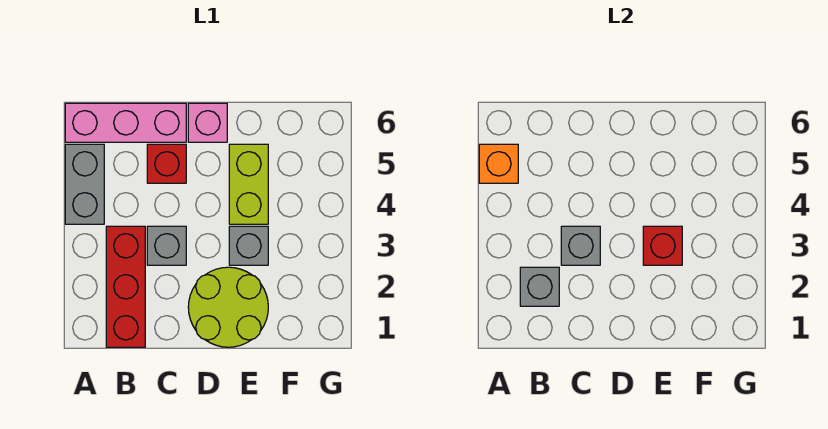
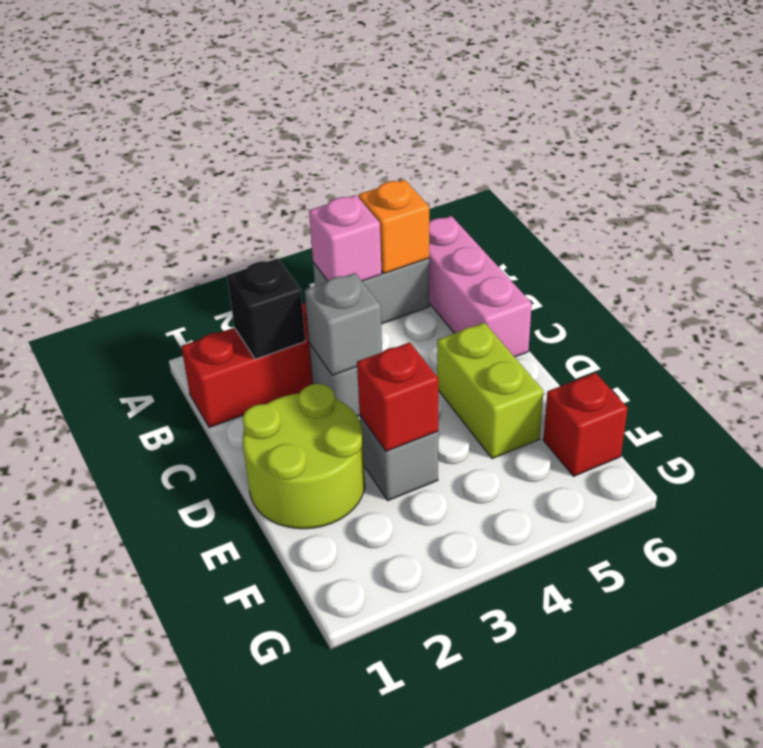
grey brick B2 level 2 -> black brick B2 level 2
red brick C5 level 1 -> red brick F6 level 1
pink brick D6 level 1 -> pink brick A4 level 2
lime brick E4:E5 level 1 -> lime brick D5:E5 level 1

